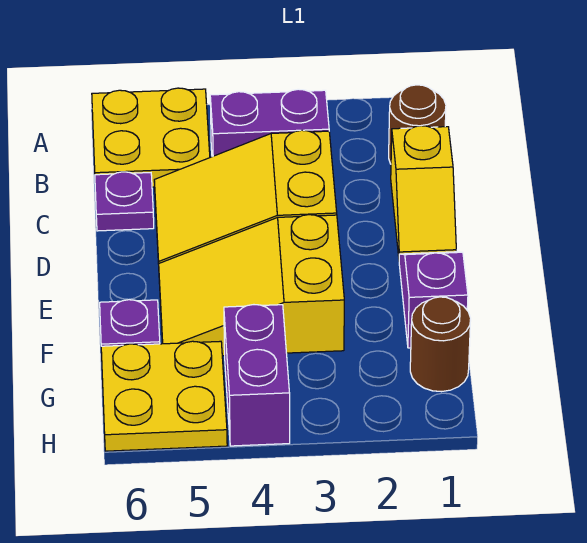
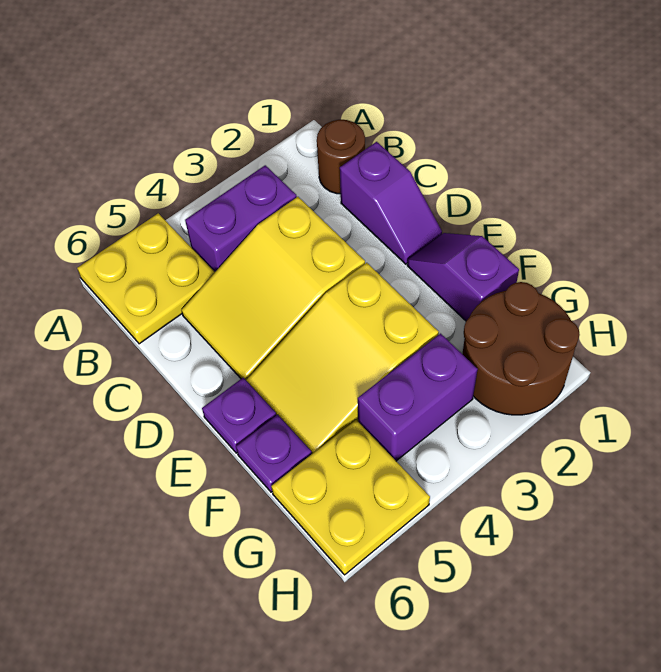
yellow slope C1:D1 level 1 top C -> purple slope C1:D1 level 1 top C
purple plate C6 level 1 -> purple plate E6 level 1
brown round brick G1 level 1 -> brown round brick G1:H2 level 1
purple brick G4:H4 level 1 -> purple brick G3:G4 level 1

